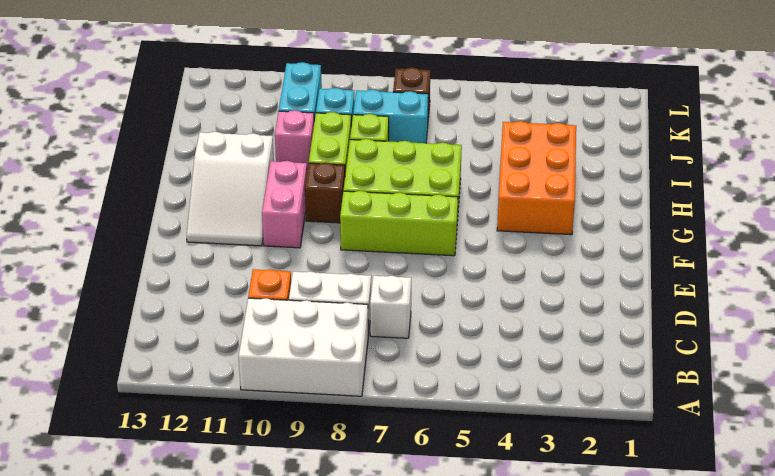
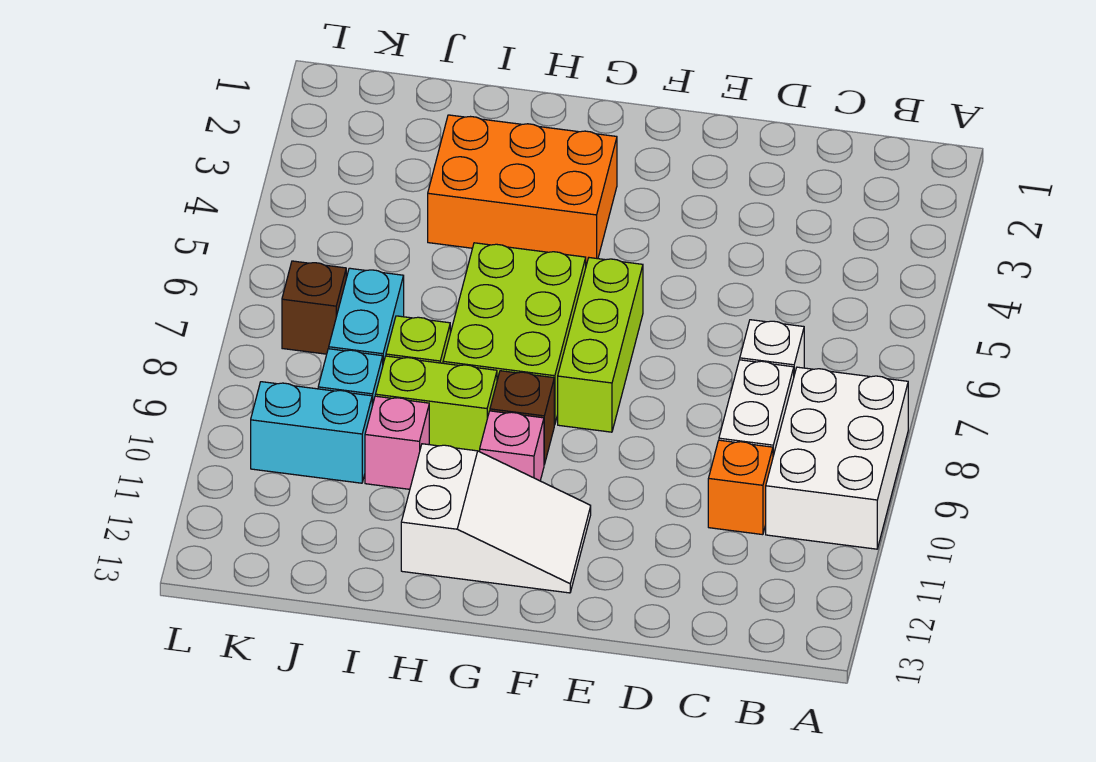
pink brick F10:G10 level 1 -> pink brick G10 level 1

